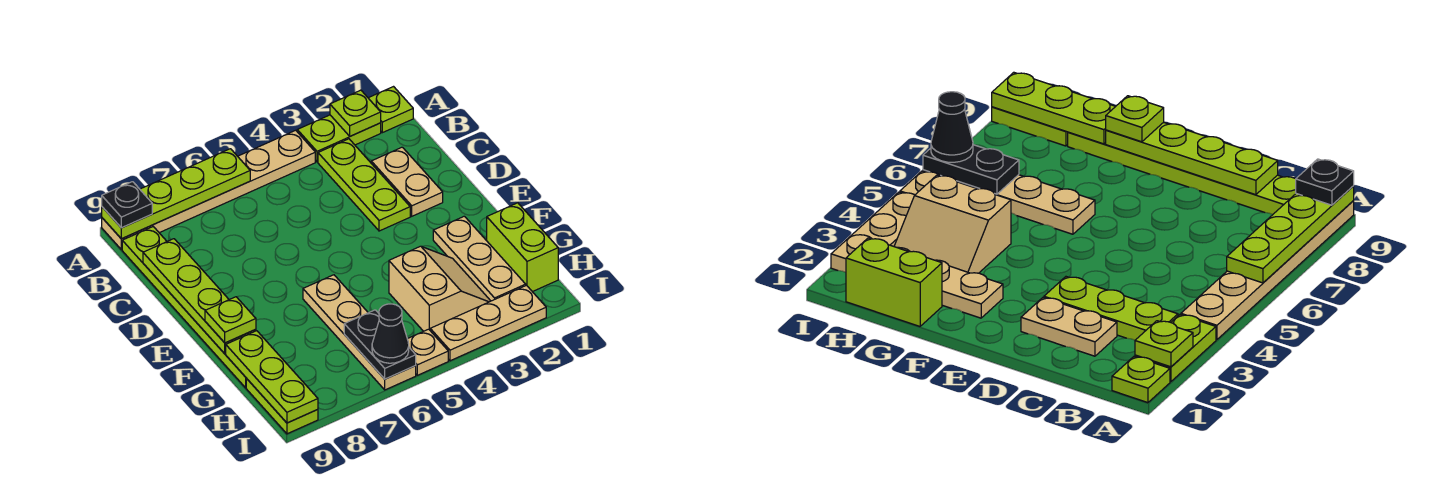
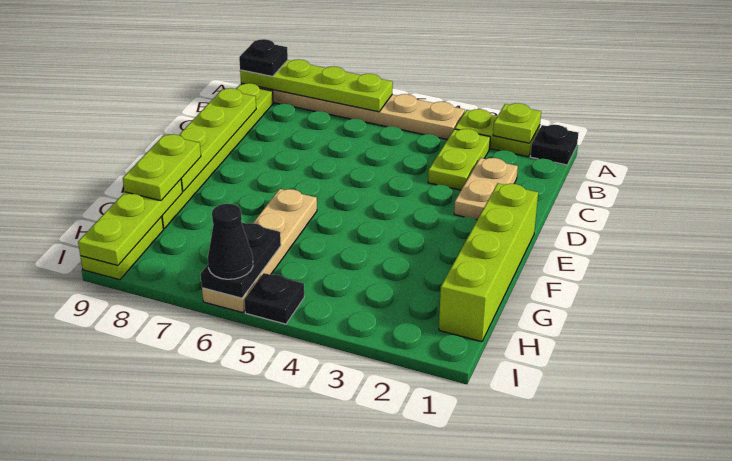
lime plate A1 level 1 -> black plate A1 level 1
lime plate B3:D3 level 1 -> lime plate B3:C3 level 1
tan plate F2:H2 level 1 -> none
lime plate F9 level 3 -> lime plate F9:G9 level 3
lime brick G1:H1 level 1 -> lime brick E1:H1 level 1
tan slope G3:H4 level 1 top 4 -> none
tan plate I2:I4 level 1 -> none
tan plate I5 level 1 -> black plate I5 level 1

